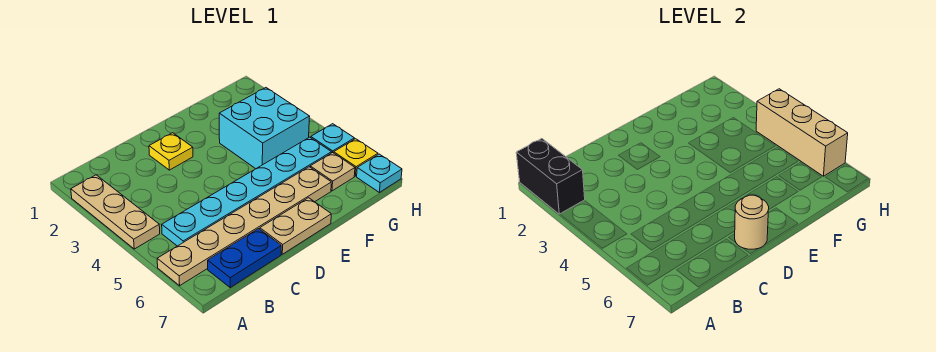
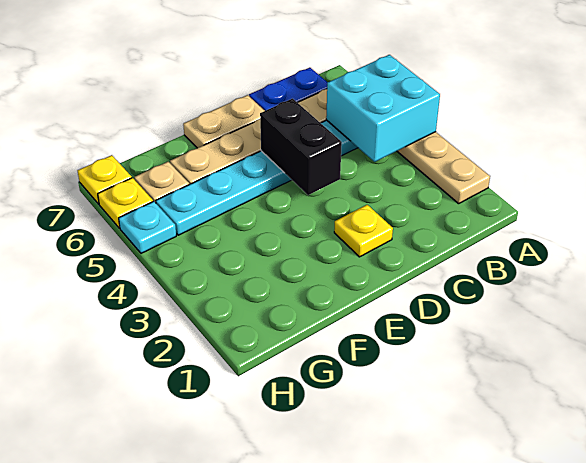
black brick A1:A2 level 2 -> black brick D4:D5 level 2
tan round brick D7 level 2 -> none
cyan brick F3:G4 level 1 -> cyan brick A4:B5 level 2
tan brick H4:H6 level 2 -> none
cyan plate H7 level 1 -> yellow plate H7 level 1

